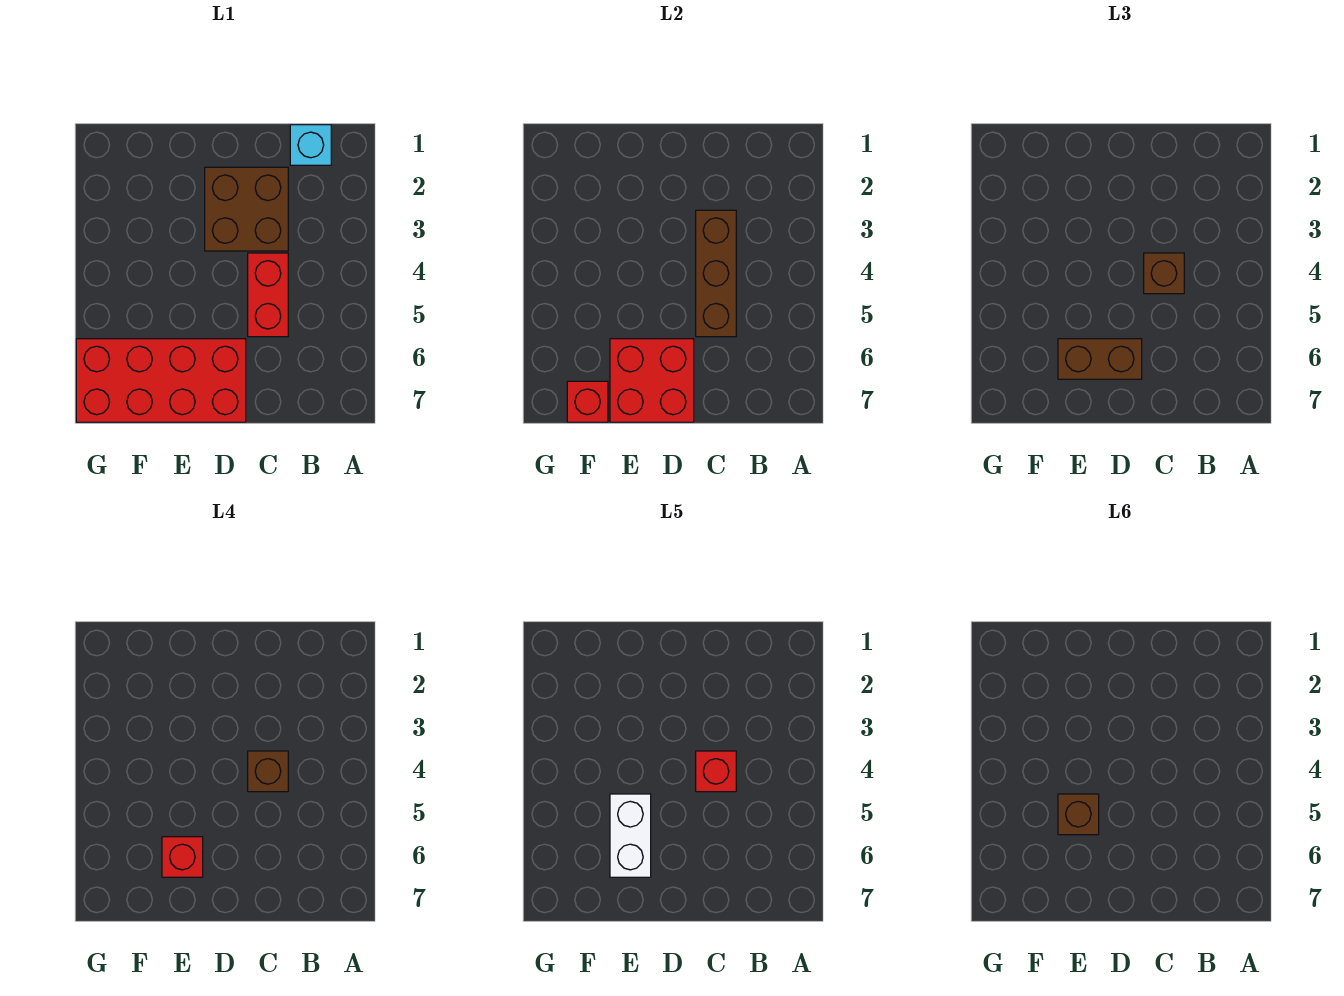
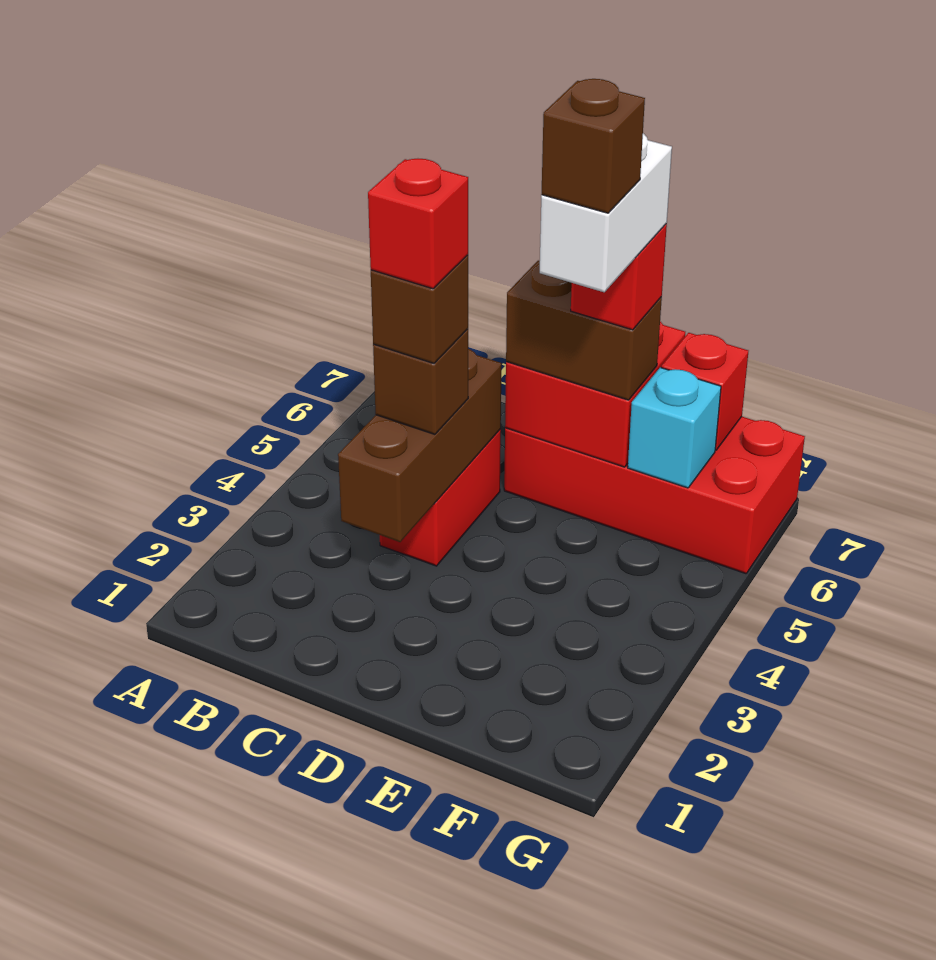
cyan brick B1 level 1 -> cyan brick F6 level 2
brown brick C2:D3 level 1 -> none

